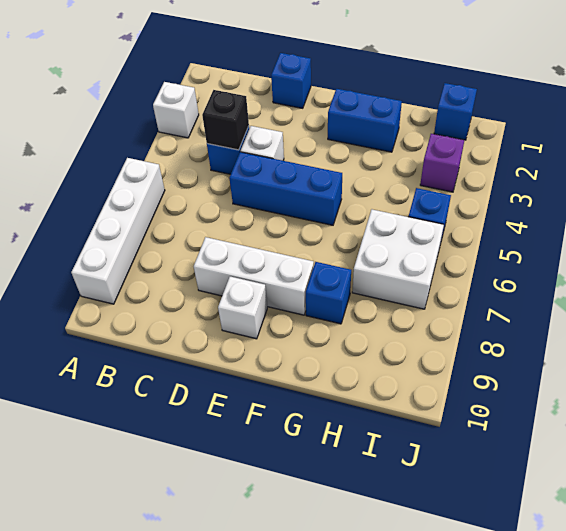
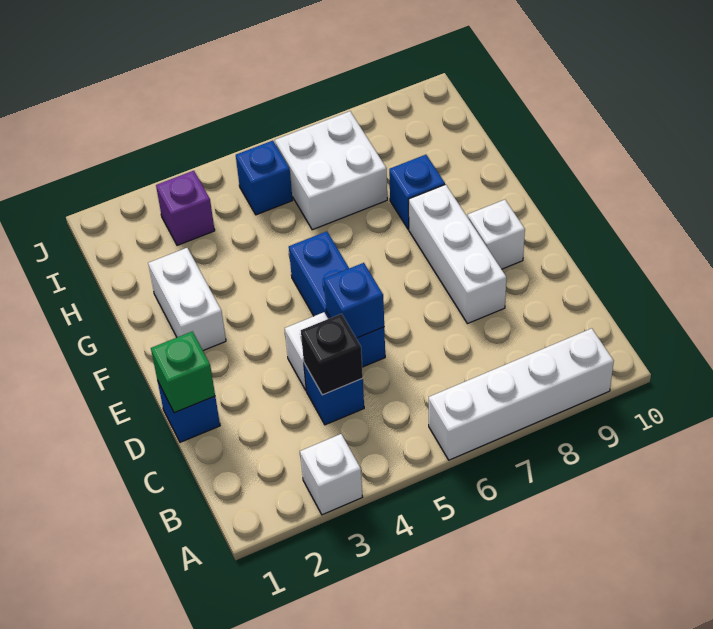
none -> green brick D1 level 2
blue brick F2:G2 level 1 -> white brick F2:G2 level 1
blue brick I1 level 1 -> blue brick D5 level 2

